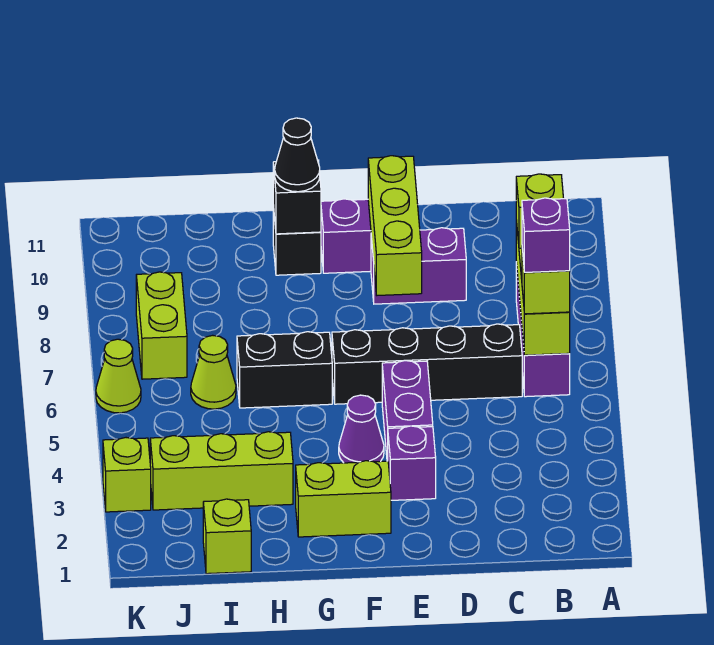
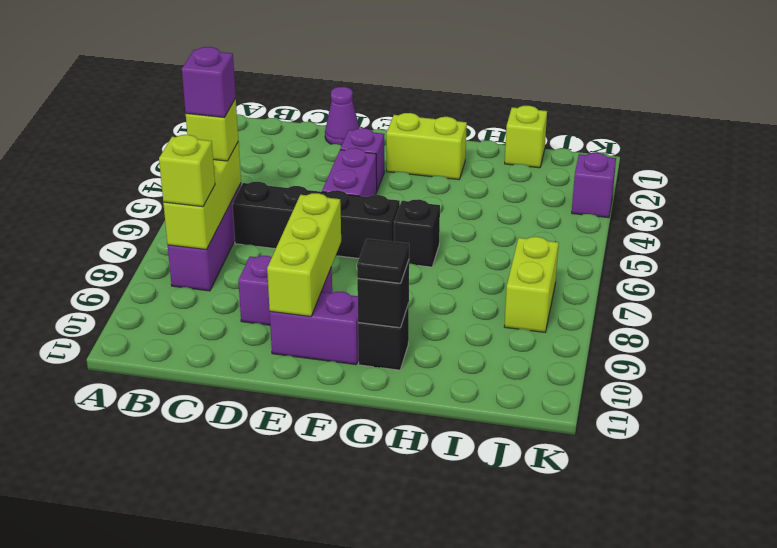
purple cone F4 level 1 -> purple cone D1 level 1
black brick G6:H6 level 1 -> black brick G6 level 1
black cone G10 level 3 -> black tile G10 level 3
lime brick H3:J3 level 1 -> none
lime cone I6 level 1 -> none
lime brick K3 level 1 -> purple brick K3 level 1
lime cone K6 level 1 -> none

